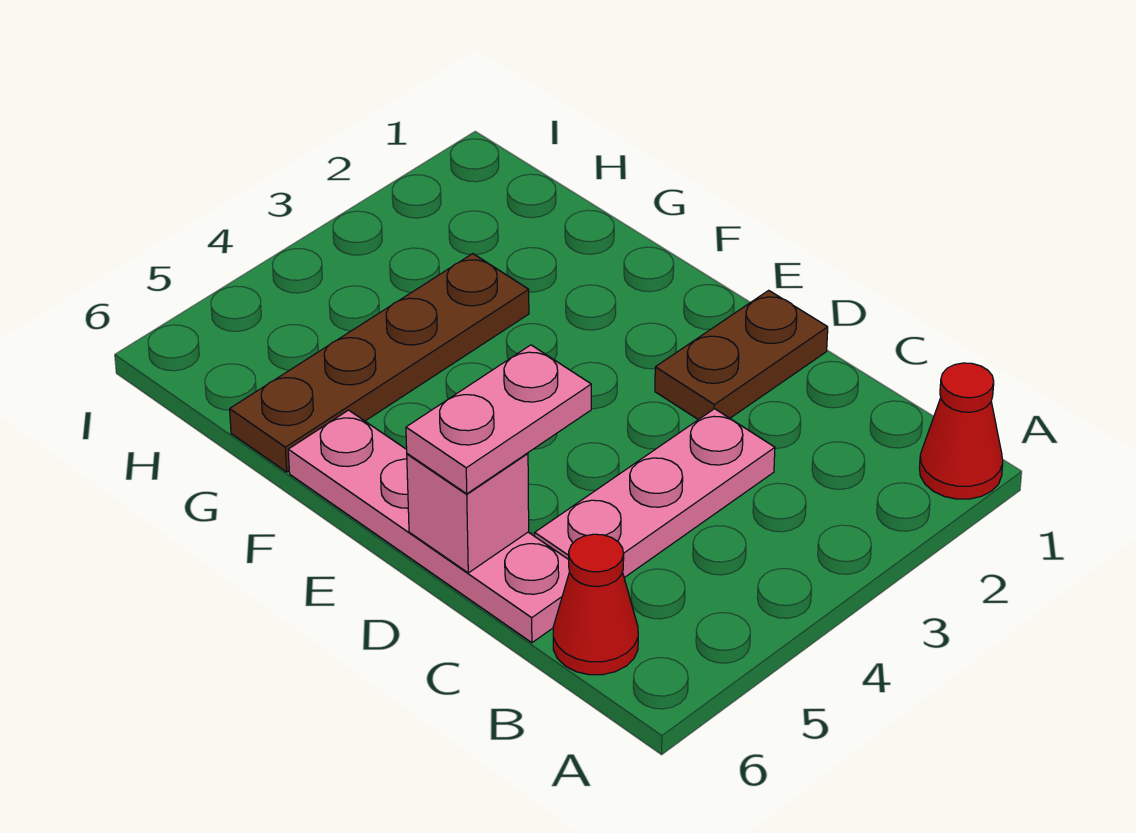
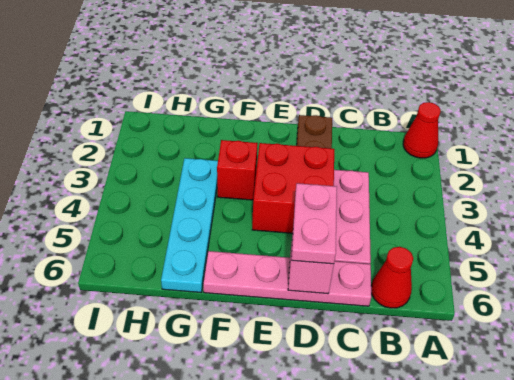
none -> red brick D3:E4 level 1
none -> red brick F3 level 1
brown plate G3:G6 level 1 -> cyan plate G3:G6 level 1

